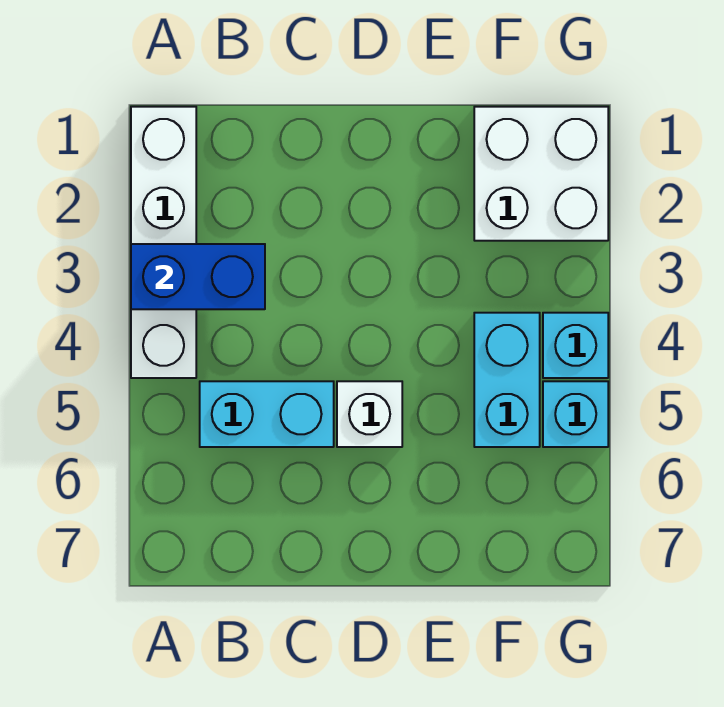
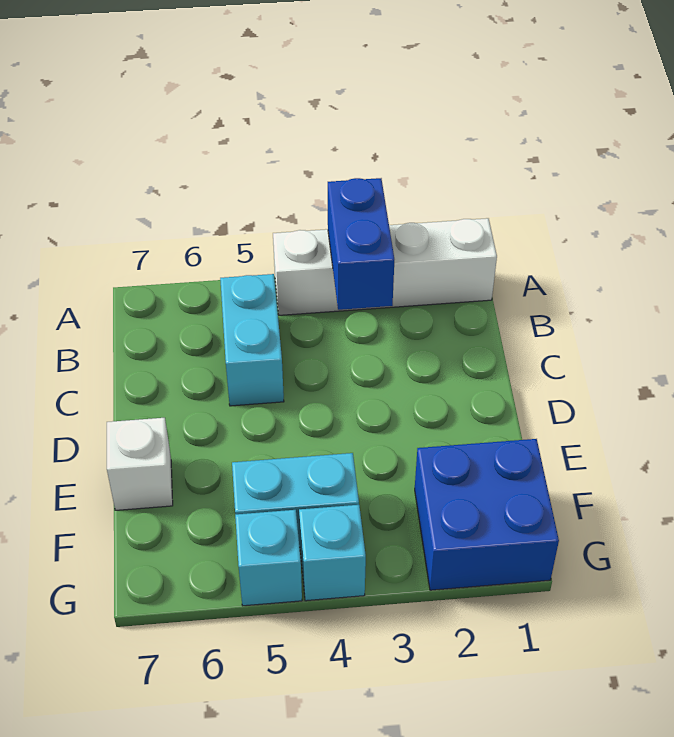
white brick D5 level 1 -> white brick E7 level 1
white brick F1:G2 level 1 -> blue brick F1:G2 level 1

